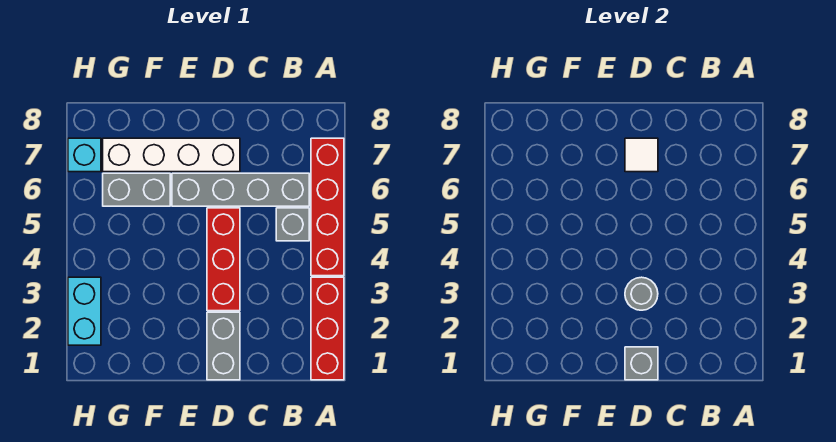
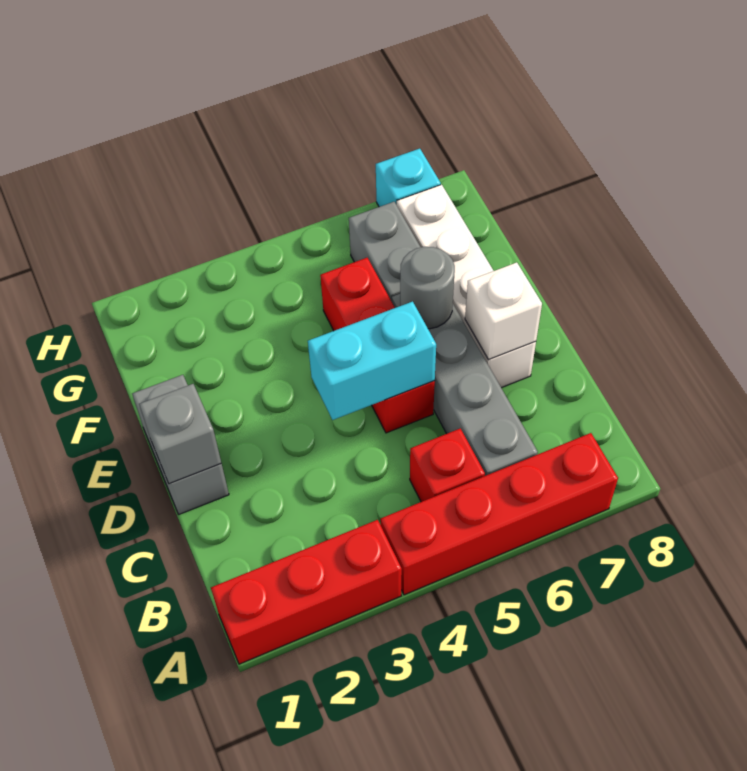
grey brick B5 level 1 -> red brick B5 level 1
grey brick D1:D2 level 1 -> grey brick D1:E1 level 1
red brick D3:D5 level 1 -> red brick D5:F5 level 1
grey round brick D3 level 2 -> grey round brick E6 level 2
white tile D7 level 2 -> white brick D7 level 2
cyan brick H2:H3 level 1 -> cyan brick D4:D5 level 2

